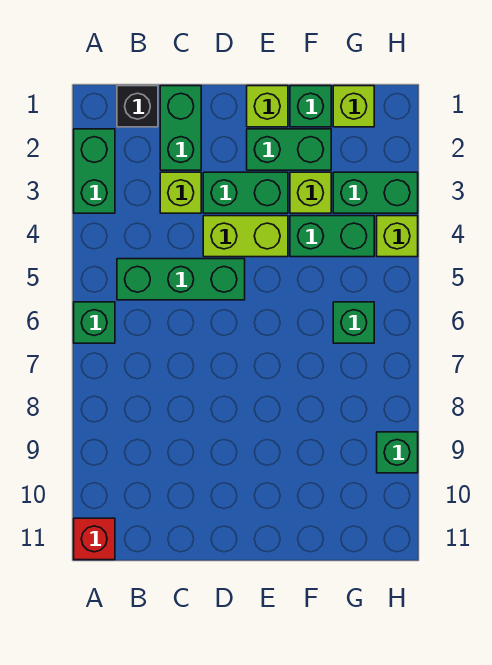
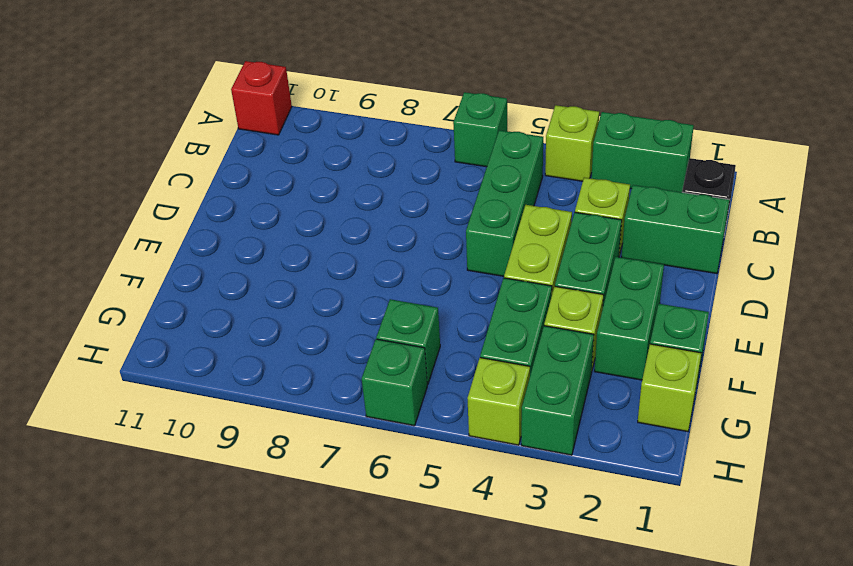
lime brick E1 level 1 -> lime brick A4 level 1
green brick H9 level 1 -> green brick H6 level 1

